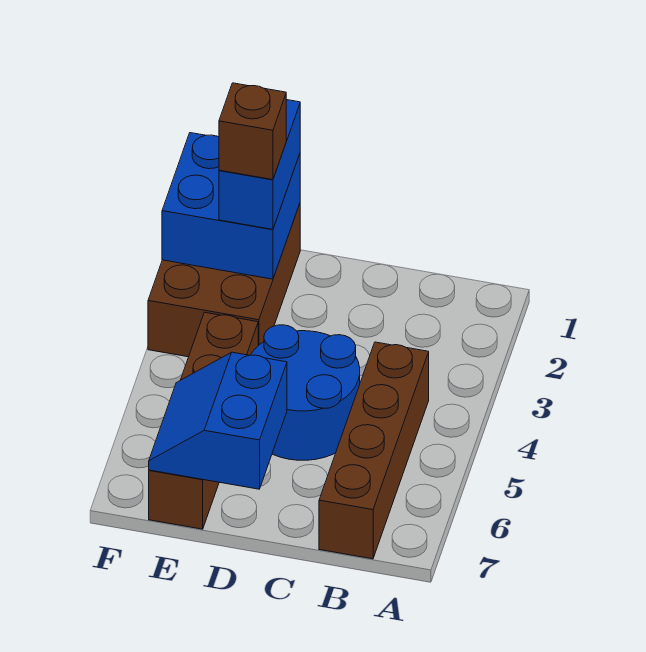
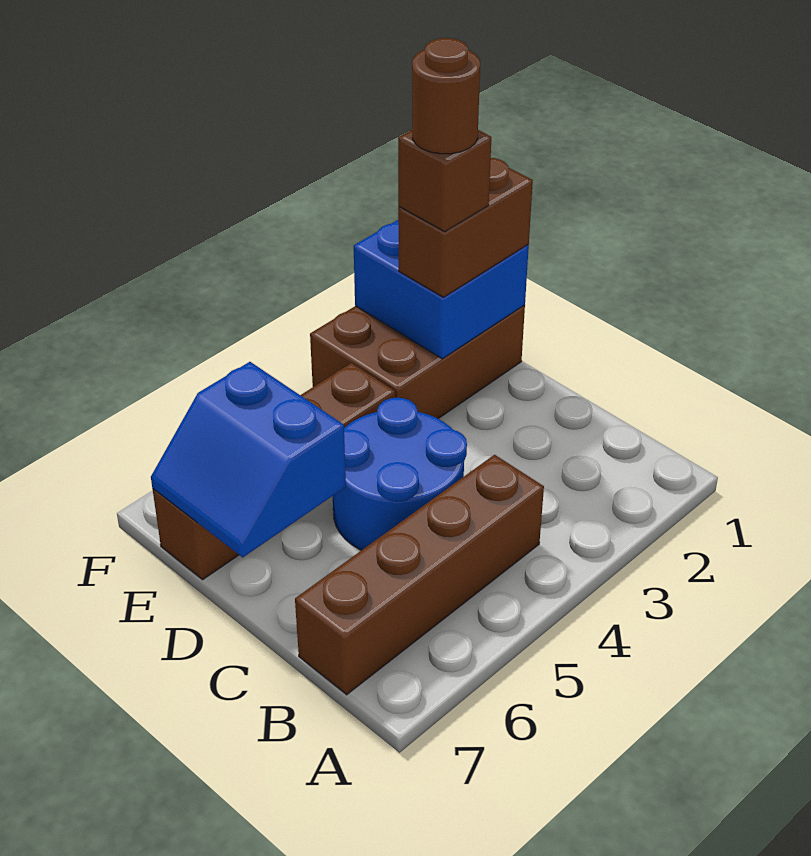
blue slope D6:E7 level 2 top D -> blue slope D6:E7 level 2 top 6
blue brick E1:E2 level 3 -> brown brick E1:E2 level 3
none -> brown round brick E2 level 5

